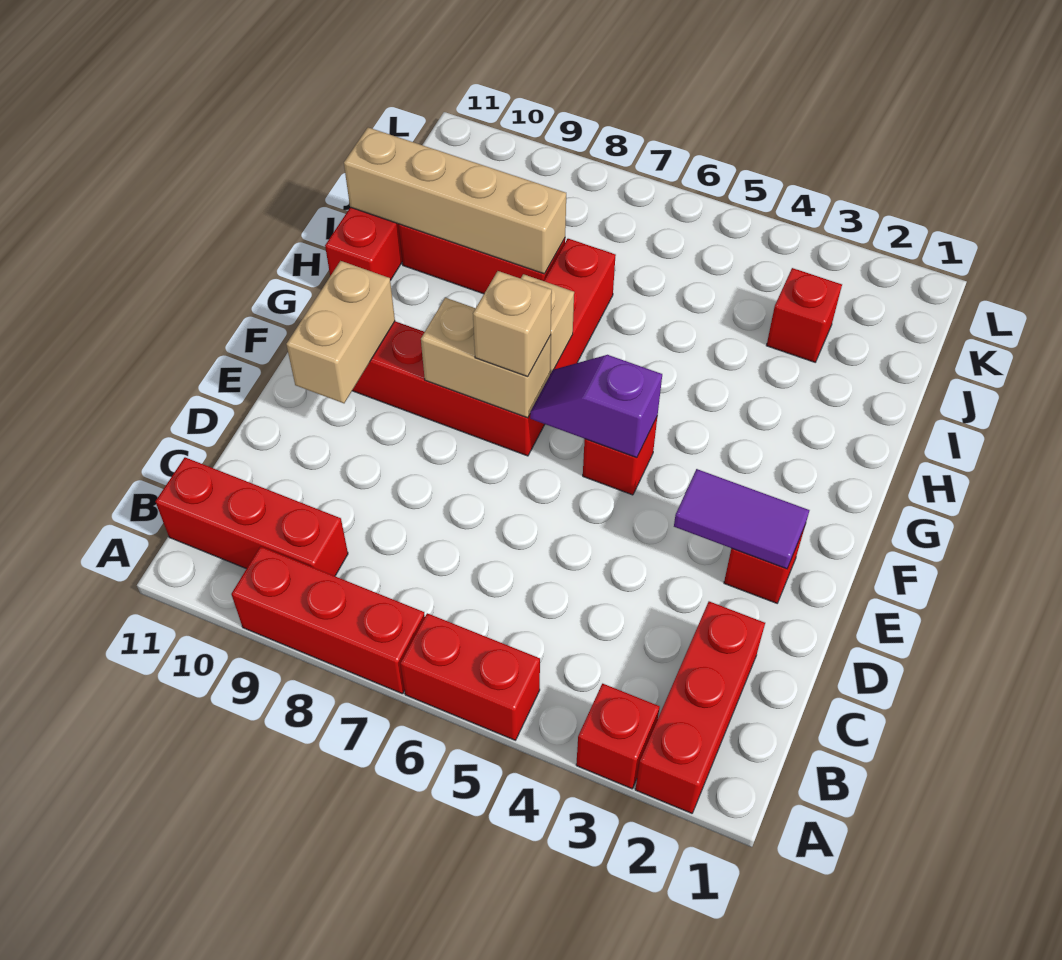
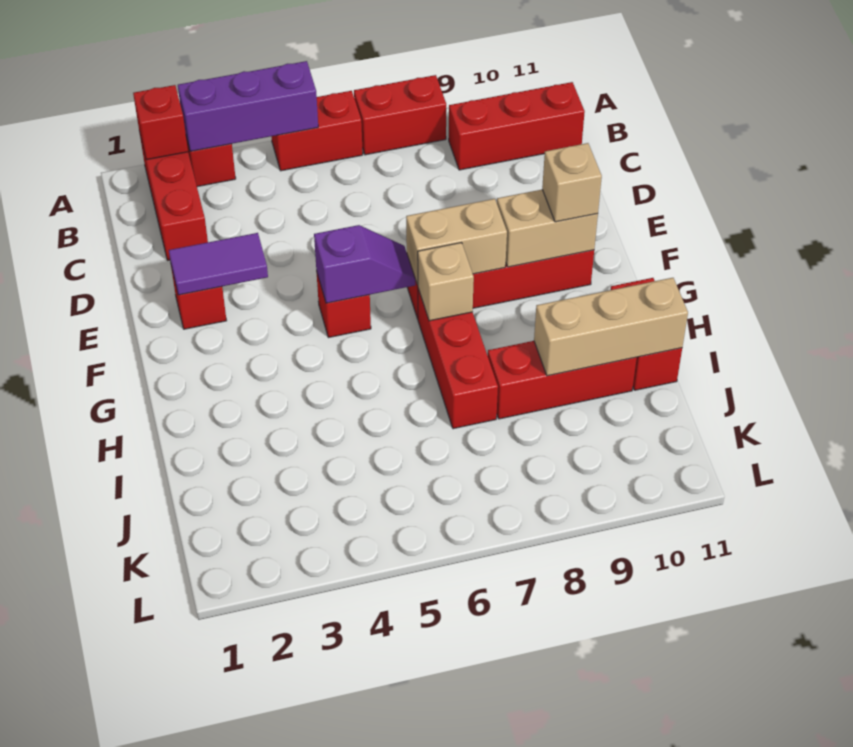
none -> purple brick A3:A5 level 2
red brick A7:A9 level 1 -> red brick A7:A8 level 1
tan brick E10:F10 level 2 -> tan brick F9:F10 level 2
tan brick F7 level 3 -> tan brick F10 level 3
tan brick I8:I11 level 2 -> tan brick I9:I11 level 2
red brick J3 level 1 -> red brick A2 level 2

